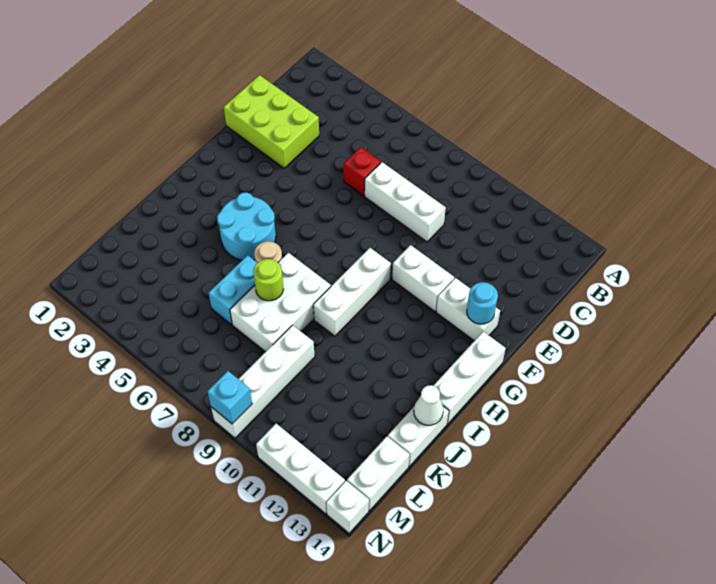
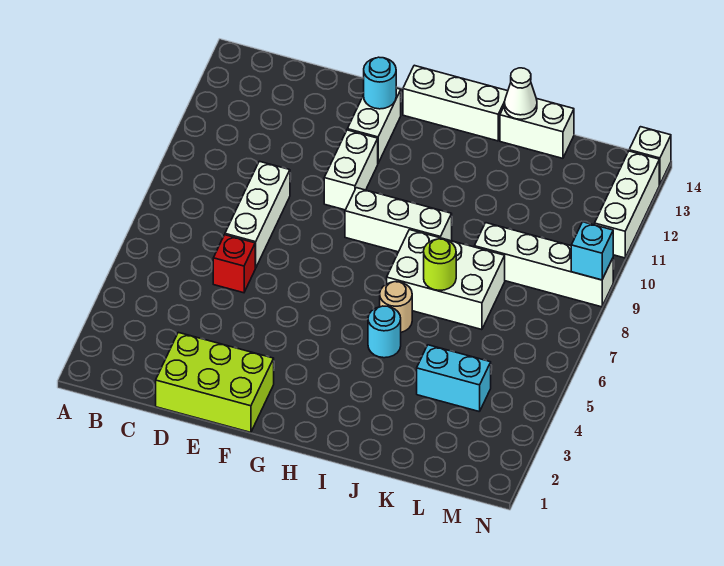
lime brick D1:E3 level 1 -> lime brick D1:F2 level 1
cyan round brick H4:I5 level 1 -> cyan round brick I5 level 1
cyan brick J6:K6 level 1 -> cyan brick K4:L4 level 1
white brick L14:M14 level 1 -> none

